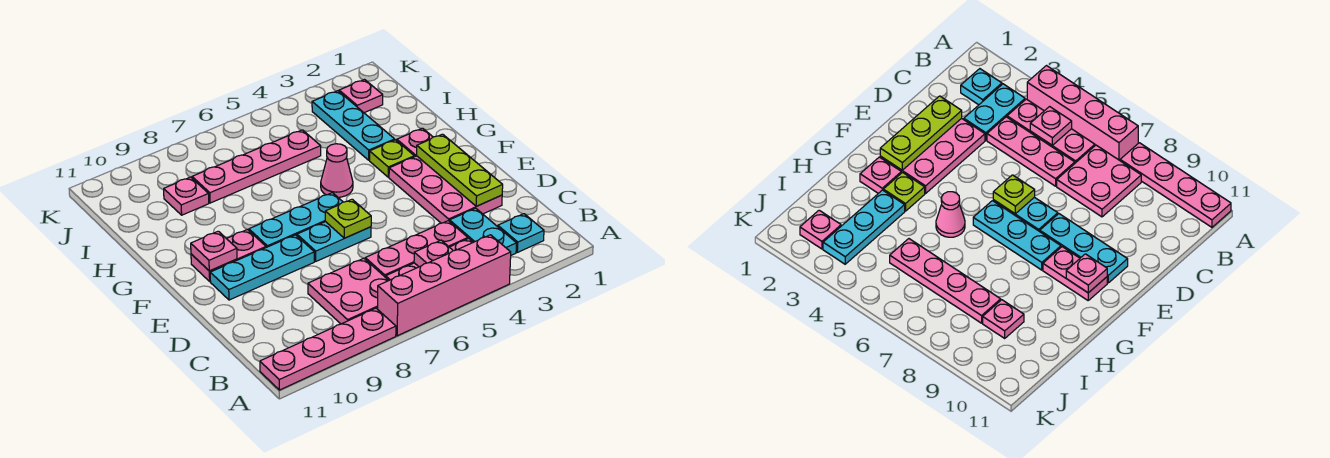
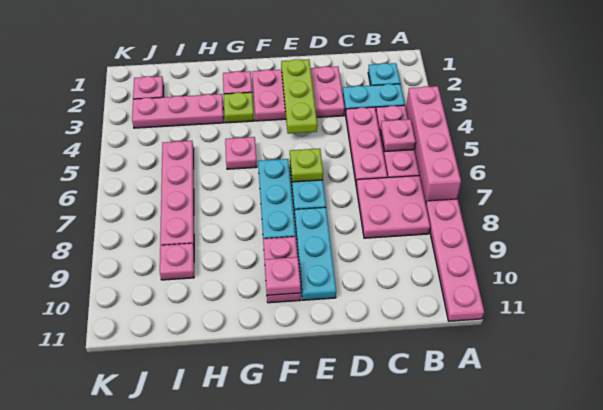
lime plate D2:F2 level 2 -> lime plate E2:E4 level 2
pink cone G5 level 1 -> pink plate G5 level 1
cyan plate H3:J3 level 1 -> pink plate H3:J3 level 1

